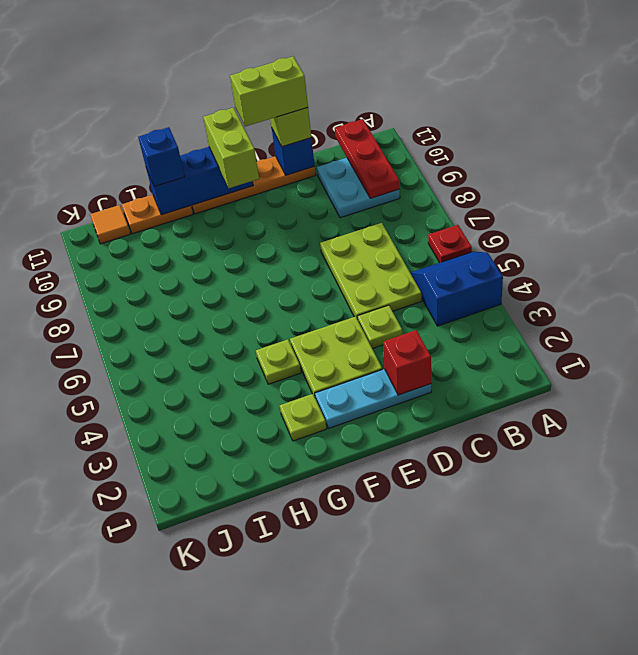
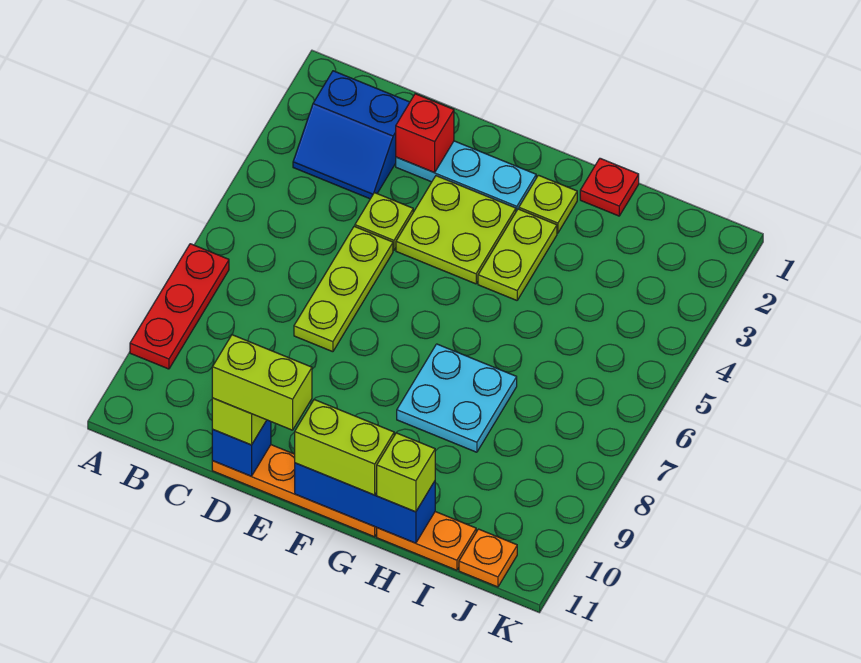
blue slope A4:B5 level 1 top 4 -> blue slope B2:C3 level 1 top 2
red plate A6 level 1 -> red plate H1 level 1
cyan plate B9:C10 level 1 -> cyan plate G7:H8 level 1
red plate B9:B11 level 2 -> red plate A7:A9 level 1
lime plate C5:D7 level 1 -> lime plate D5:D7 level 1
lime brick F10:F11 level 3 -> lime brick F11:G11 level 3
lime plate G4 level 1 -> lime plate G3:G4 level 1
blue brick H11 level 3 -> lime brick H11 level 3
orange tile J11 level 1 -> orange plate J11 level 1

